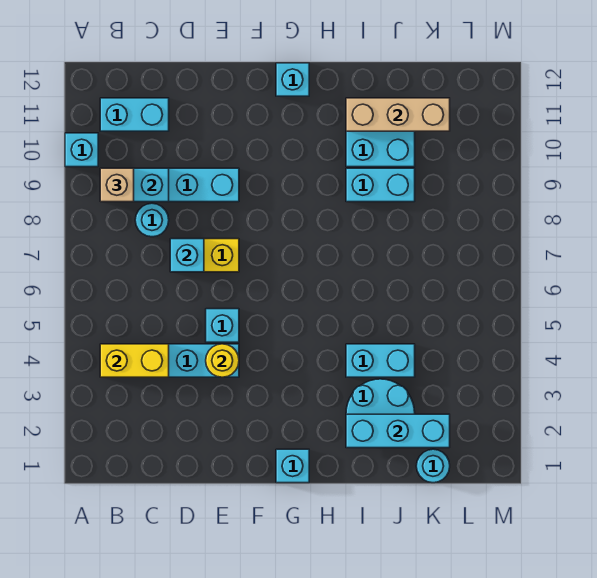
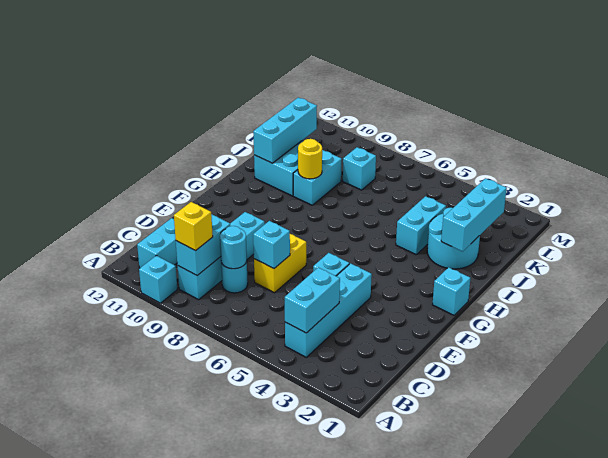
yellow brick B4:C4 level 2 -> cyan brick B4:C4 level 2
tan brick B9 level 3 -> yellow brick B9 level 3
yellow round brick E4 level 2 -> yellow round brick I9 level 2
cyan brick G12 level 1 -> cyan brick K8 level 1
tan brick I11:K11 level 2 -> cyan brick I11:K11 level 2
cyan round brick K1 level 1 -> cyan round brick C8 level 2

